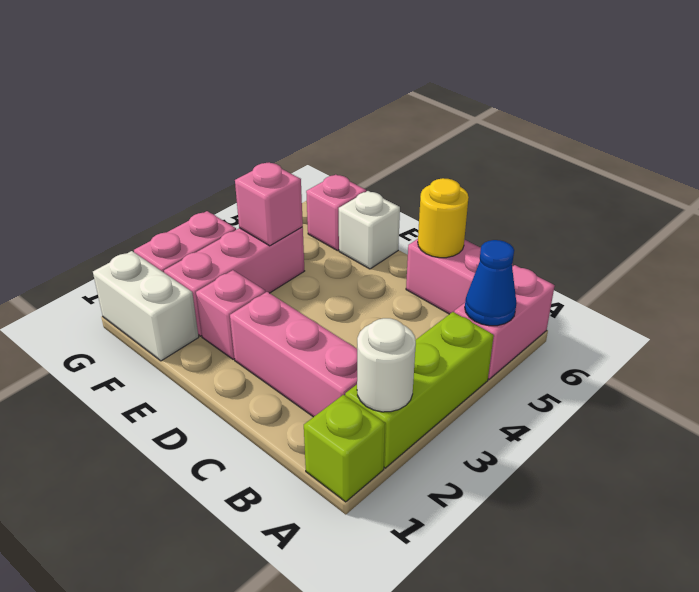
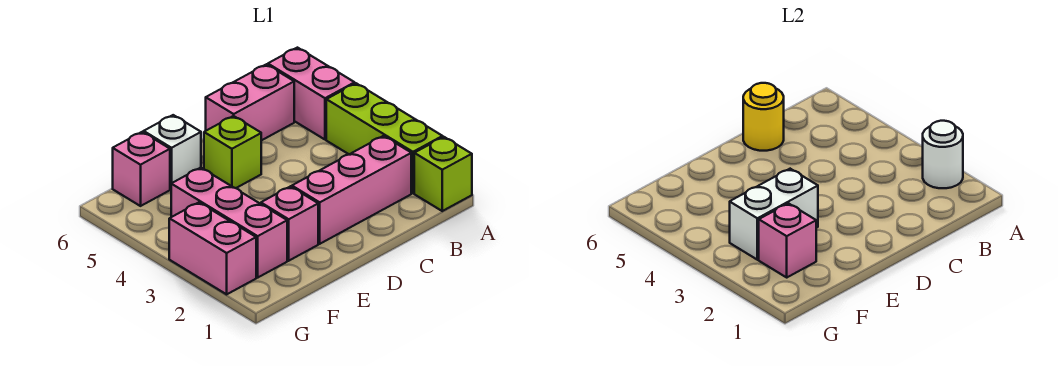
blue cone A5 level 2 -> none
none -> lime brick D5 level 1
white brick F1:G1 level 1 -> white brick E3:F3 level 2
pink brick F4 level 2 -> pink brick F2 level 2

